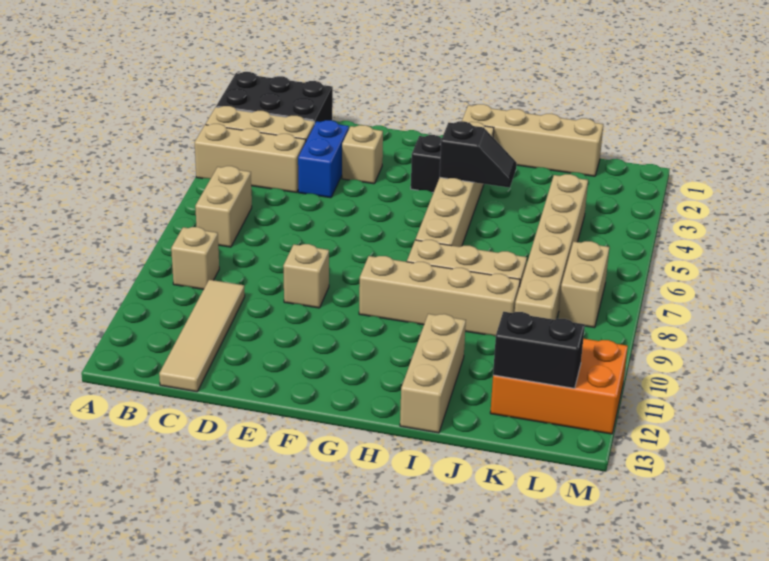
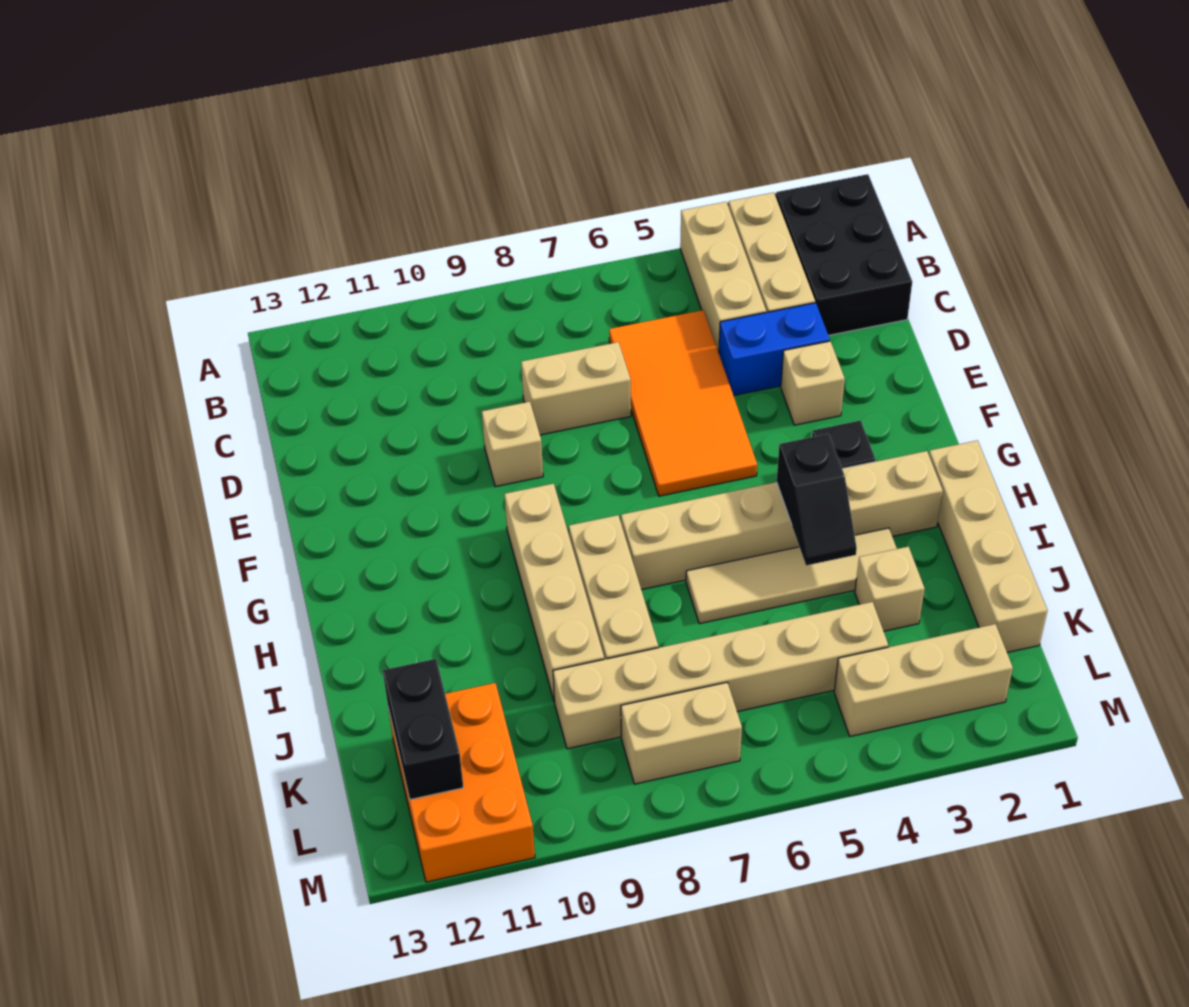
tan brick B6:B7 level 1 -> tan brick D7:D8 level 1
tan brick B9 level 1 -> tan brick J3 level 1
none -> orange tile C5:F6 level 1
tan tile C10:C13 level 1 -> tan tile I3:I6 level 1
tan brick I11:I13 level 1 -> tan brick L2:L4 level 1

